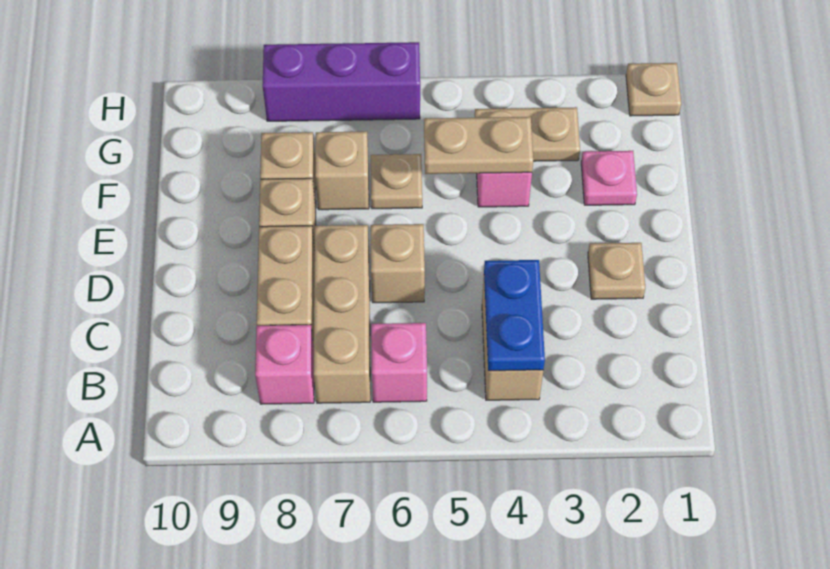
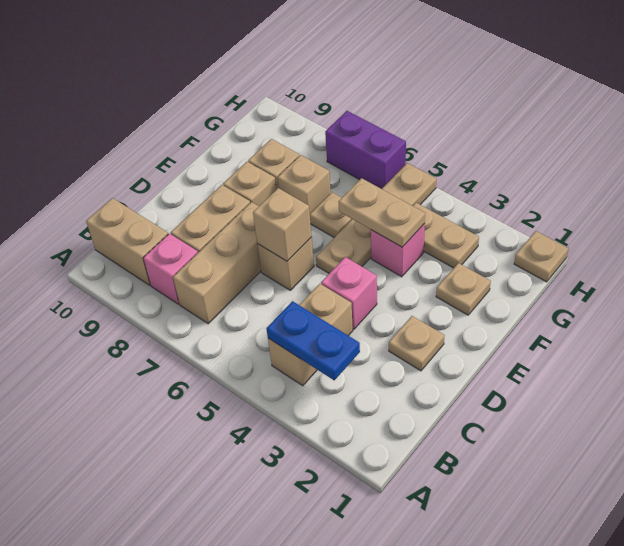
blue plate B4:C4 level 2 -> blue plate B3:B4 level 2
pink brick B6 level 1 -> pink brick D4 level 1
none -> tan brick B9:B10 level 1
none -> tan brick D6 level 2
none -> tan plate E5:H5 level 1
pink plate F2 level 1 -> tan plate F2 level 1
purple brick H6:H8 level 1 -> purple brick H6:H7 level 1

